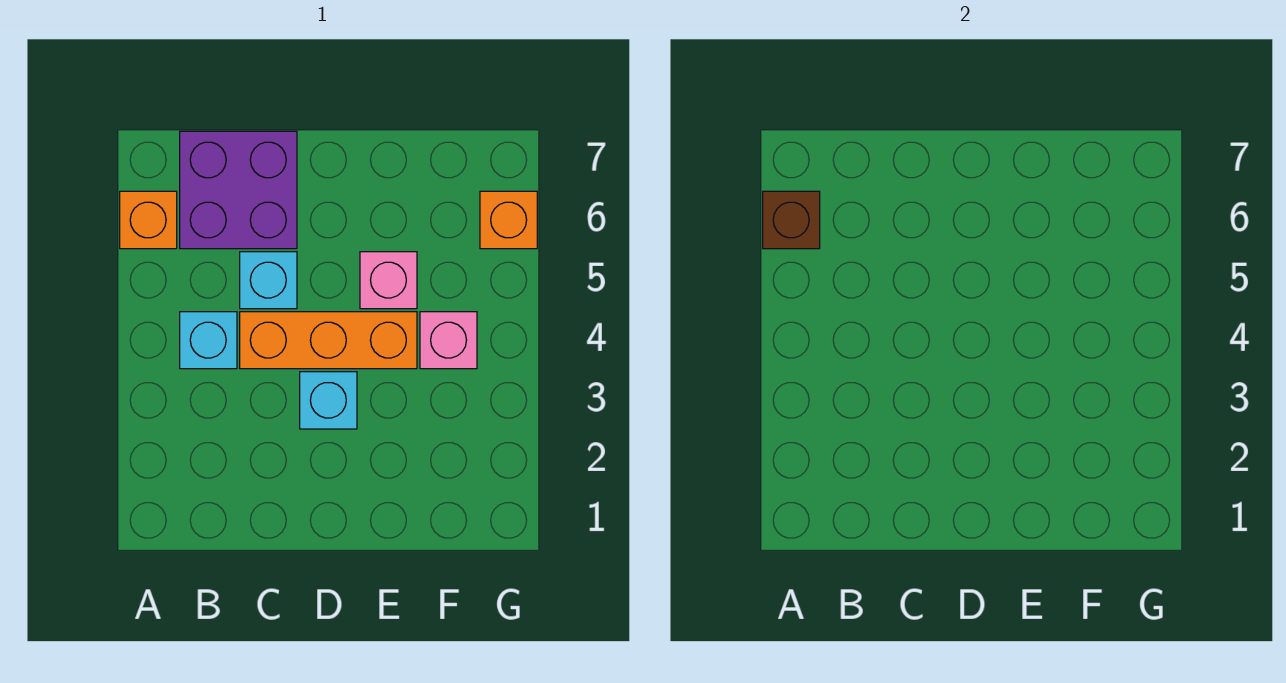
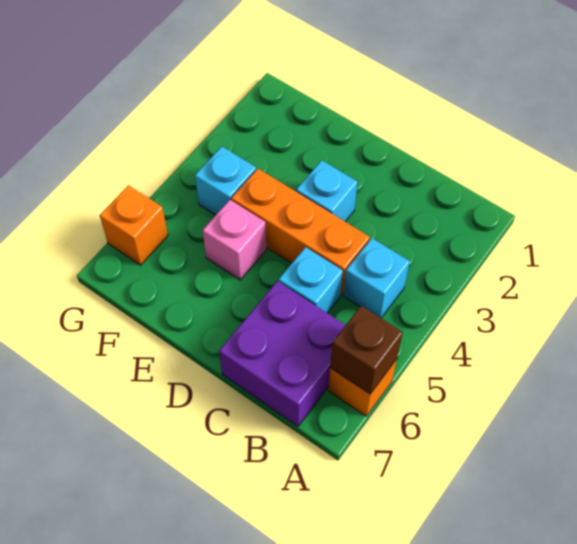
pink brick F4 level 1 -> cyan brick F4 level 1

